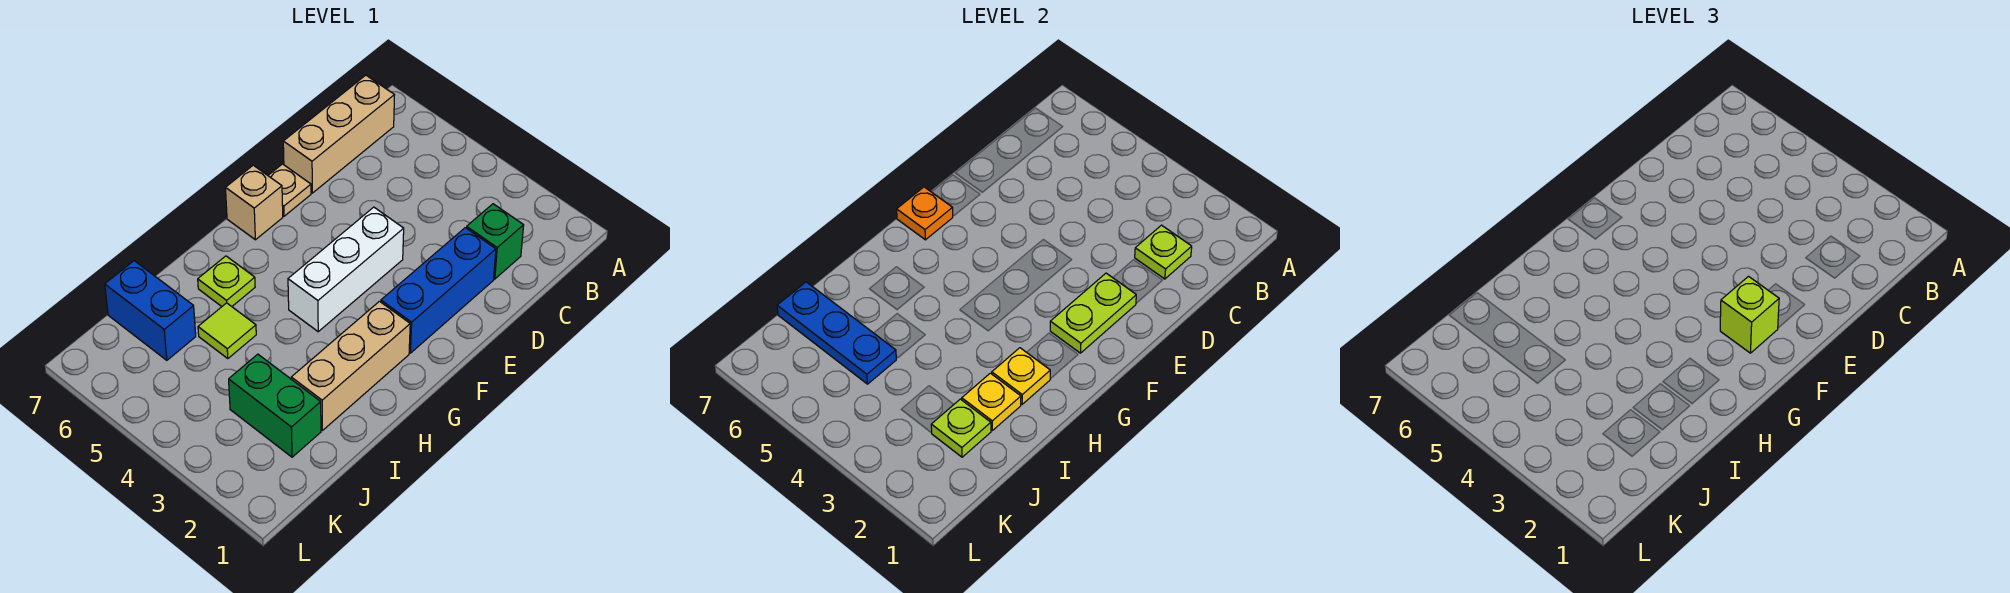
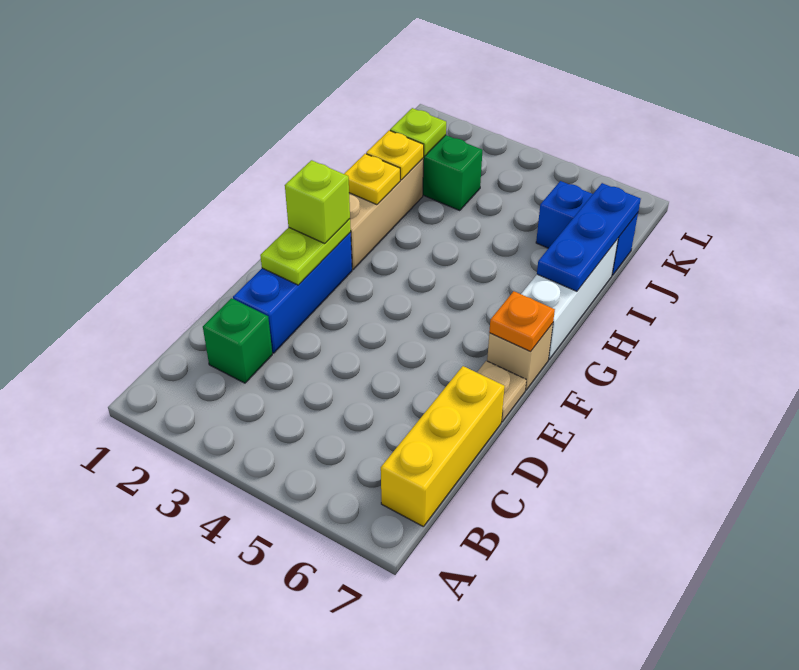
tan brick B7:D7 level 1 -> yellow brick B7:D7 level 1
lime plate C2 level 2 -> none
white brick E4:G4 level 1 -> white brick G7:I7 level 1
lime plate H6 level 1 -> none
lime tile I5 level 1 -> none
blue plate J5:J7 level 2 -> blue plate H7:J7 level 2

